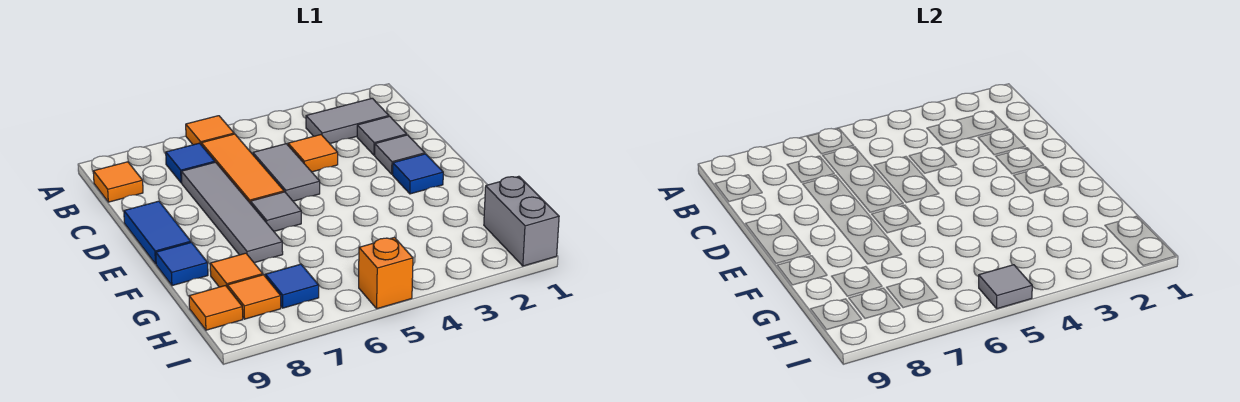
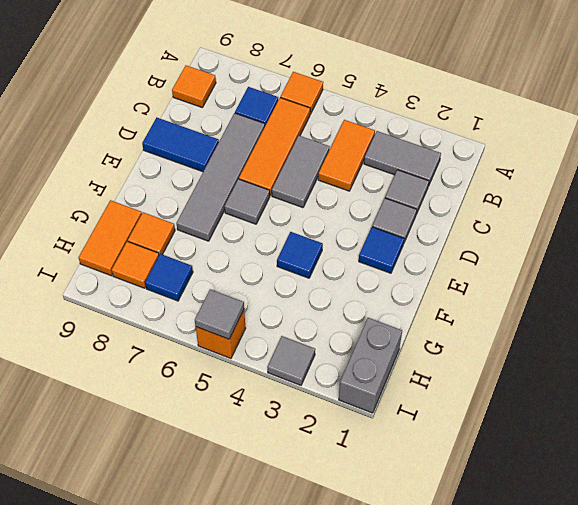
orange tile C4 level 1 -> orange tile B4:C4 level 1
blue tile D9:E9 level 1 -> blue tile D8:D9 level 1
blue tile F9 level 1 -> blue tile F4 level 1
orange tile H9 level 1 -> orange tile G9:H9 level 1
none -> grey tile I3 level 1

